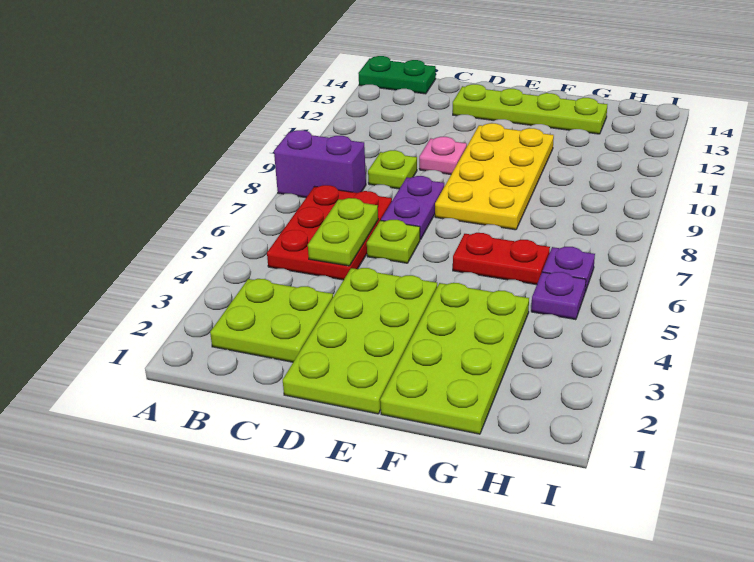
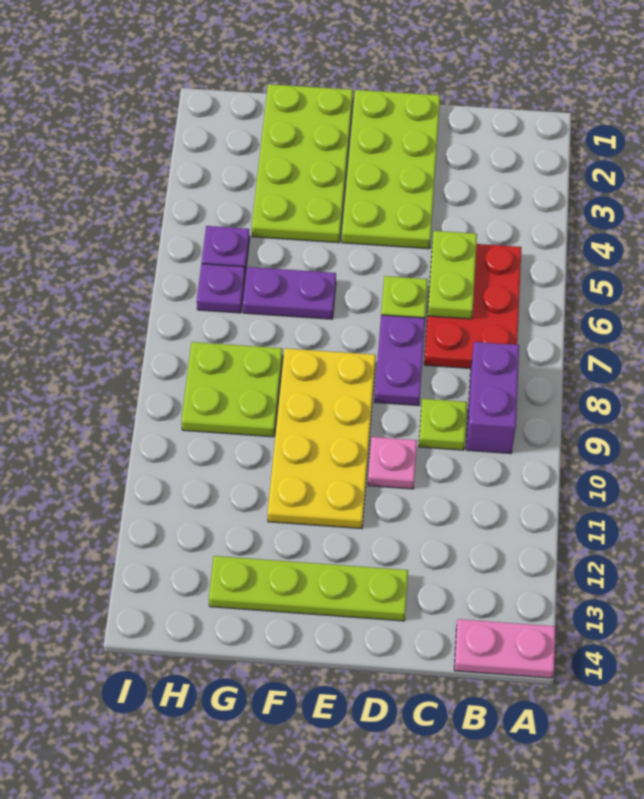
purple brick A8:B8 level 1 -> purple brick B8:B9 level 1
green plate A14:B14 level 1 -> pink plate A14:B14 level 1
lime plate B2:C3 level 1 -> lime plate G8:H9 level 1
red plate F6:G6 level 1 -> purple plate F6:G6 level 1

